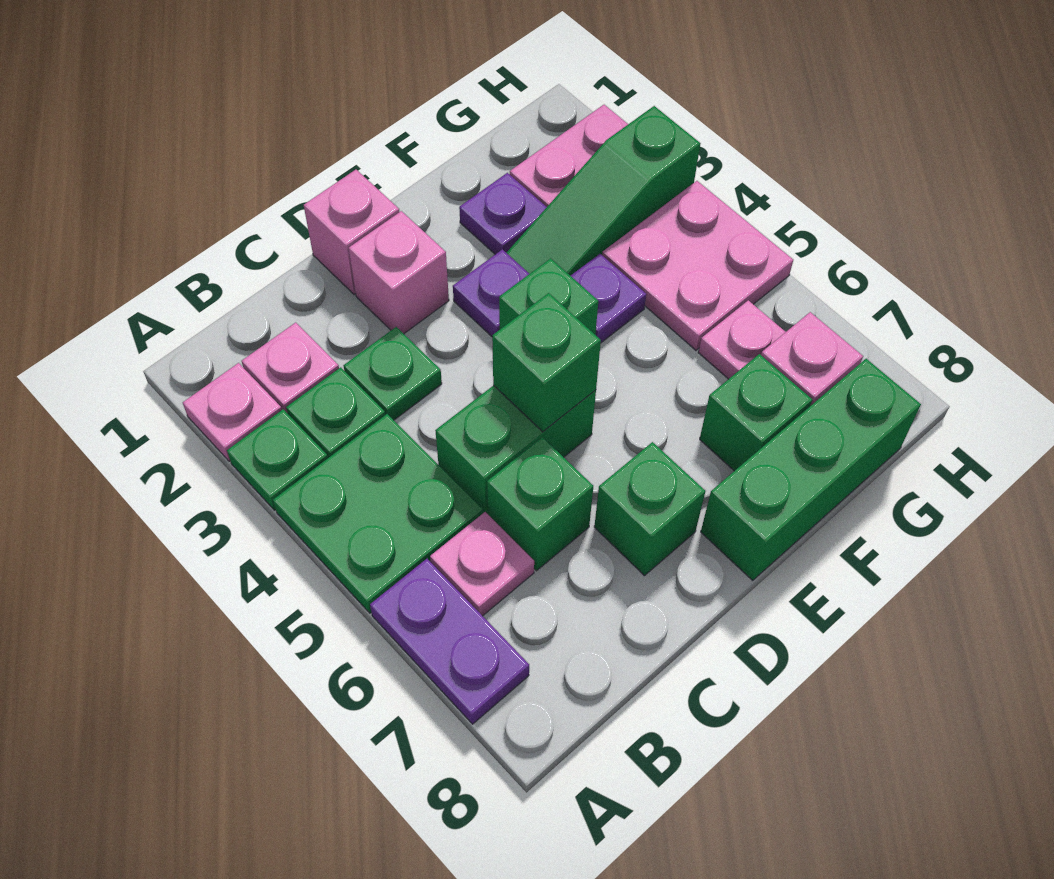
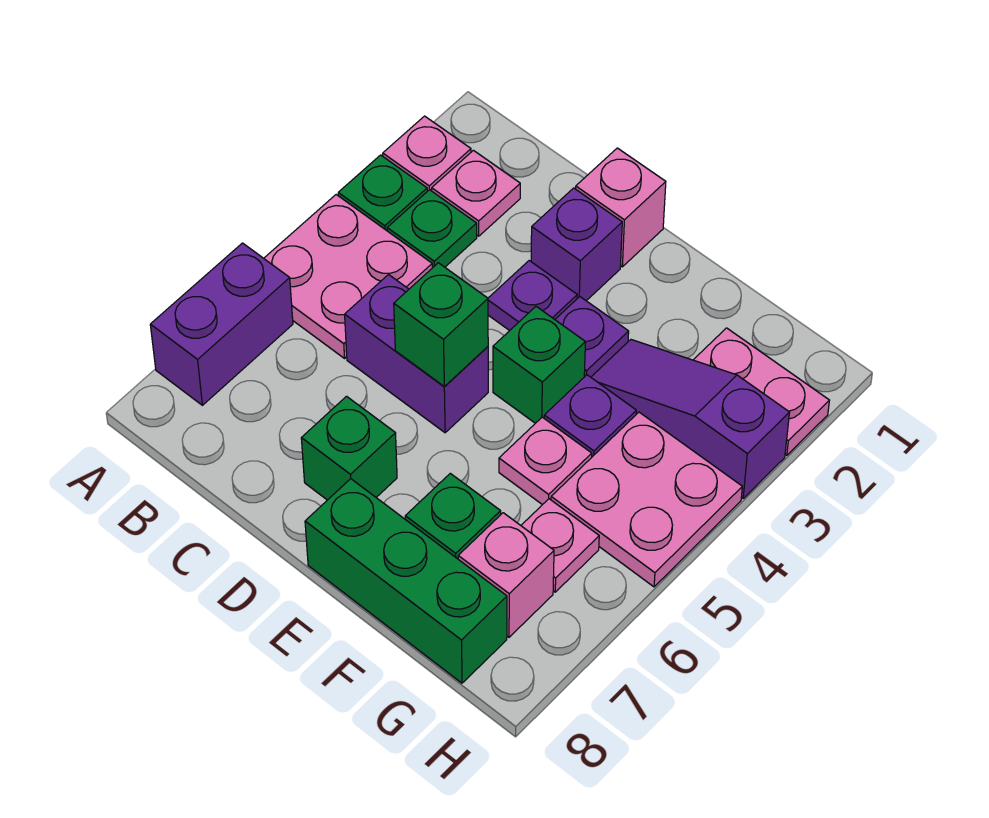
green plate A4:B5 level 1 -> pink plate A4:B5 level 1
purple plate A6:A7 level 1 -> purple brick A6:A7 level 1
pink plate B6 level 1 -> pink plate F5 level 1
green plate C3 level 1 -> none
green brick C5:D5 level 1 -> purple brick C5:D5 level 1
green brick C6 level 1 -> none
pink brick D2 level 1 -> purple brick D2 level 1
purple plate F2 level 1 -> purple plate D3 level 1
green slope F3:H3 level 1 top H -> purple slope F3:H3 level 1 top H

